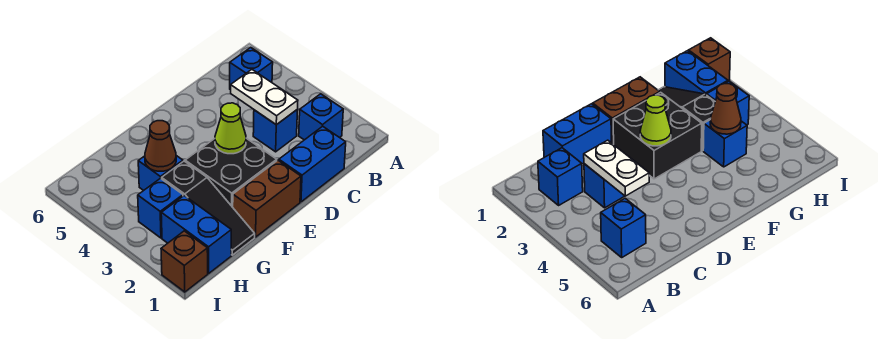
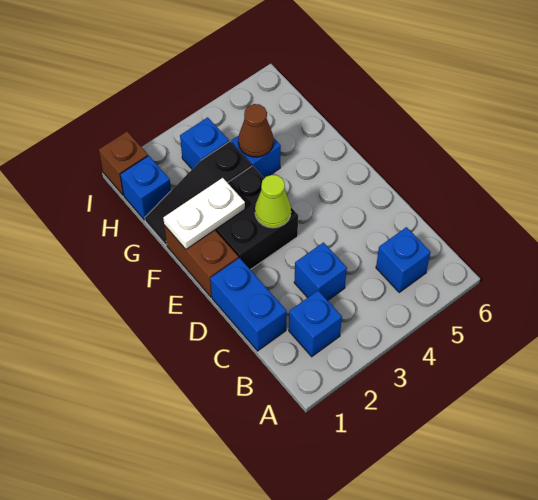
white plate C3:C4 level 2 -> white plate F1:F2 level 2
blue brick H1:H2 level 1 -> blue brick H1 level 1

